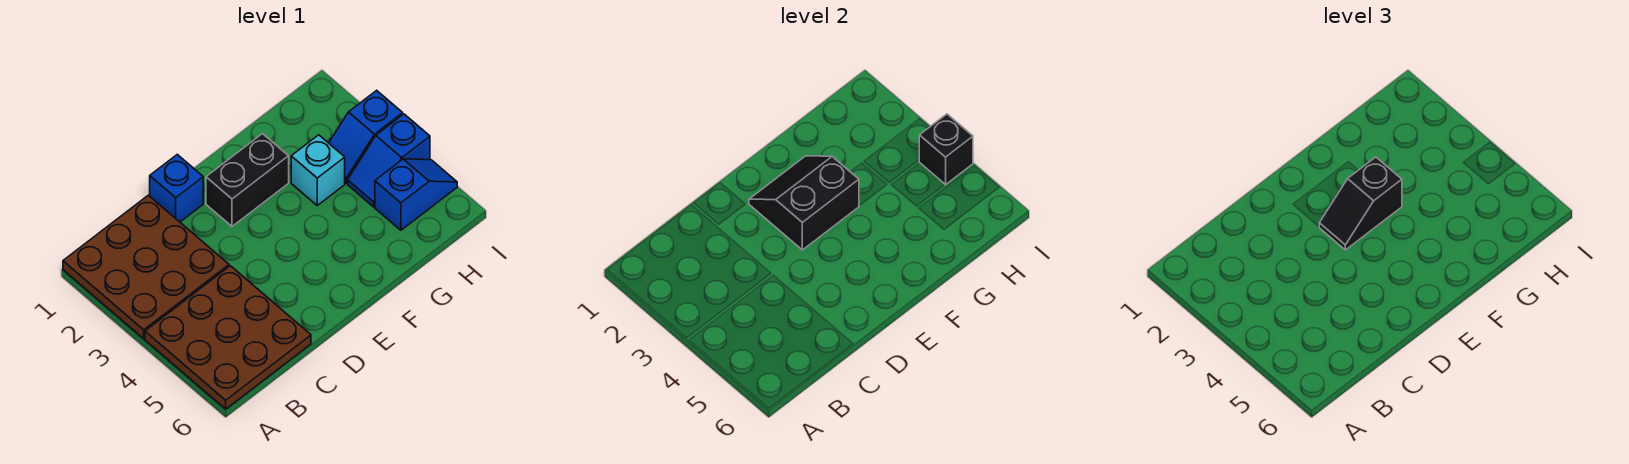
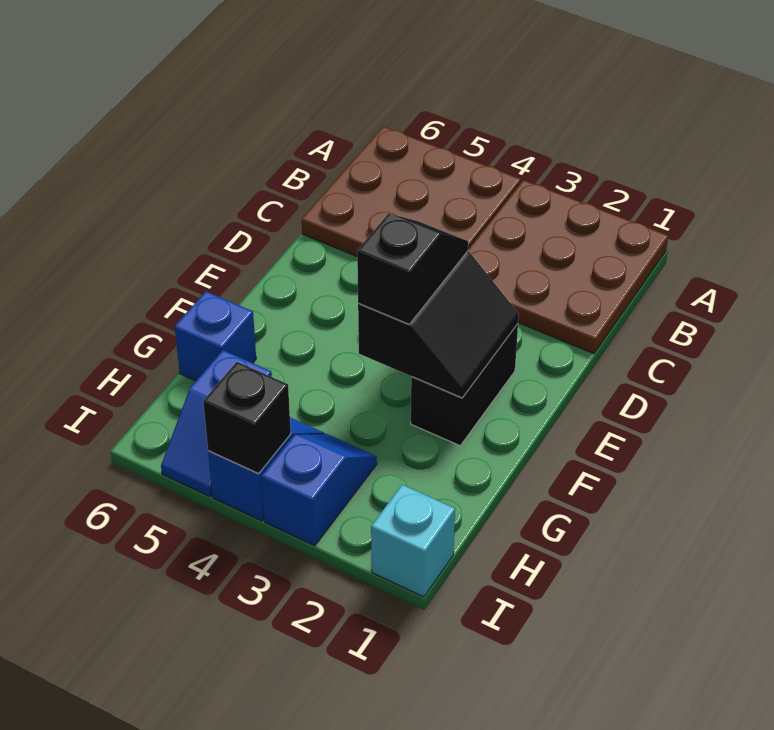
blue brick D1 level 1 -> blue brick G6 level 1
cyan brick G3 level 1 -> cyan brick I1 level 1

